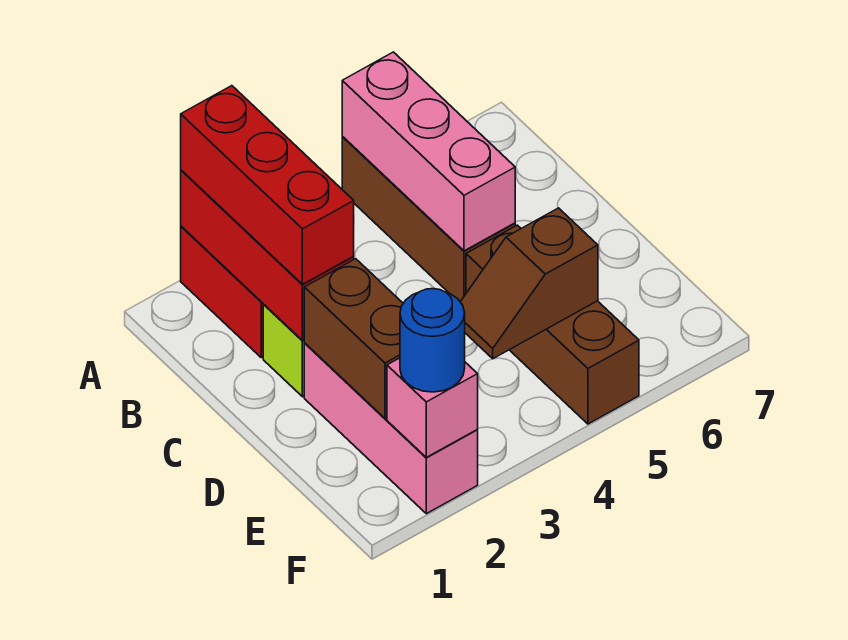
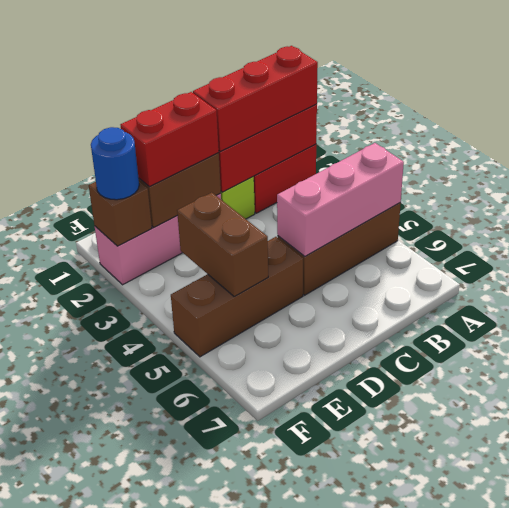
none -> red brick D2:E2 level 3
brown slope E4:E5 level 2 top 5 -> brown brick E4:E5 level 2
pink brick F2 level 2 -> brown brick F2 level 2

